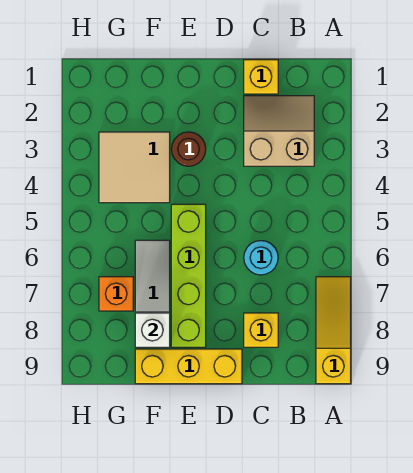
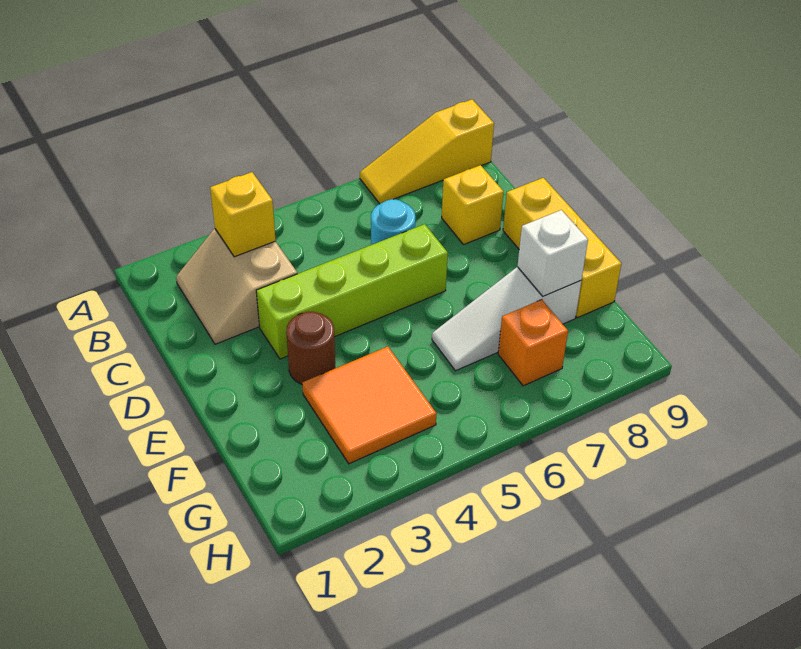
yellow brick C1 level 1 -> yellow brick B3 level 2
lime brick E5:E8 level 1 -> lime brick D3:D6 level 1
tan tile F3:G4 level 1 -> orange tile F3:G4 level 1

